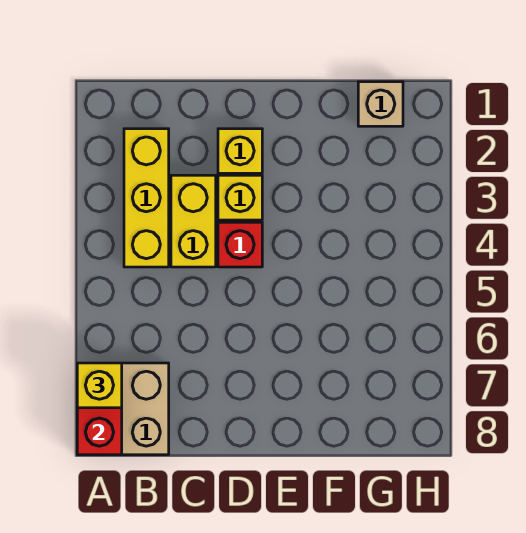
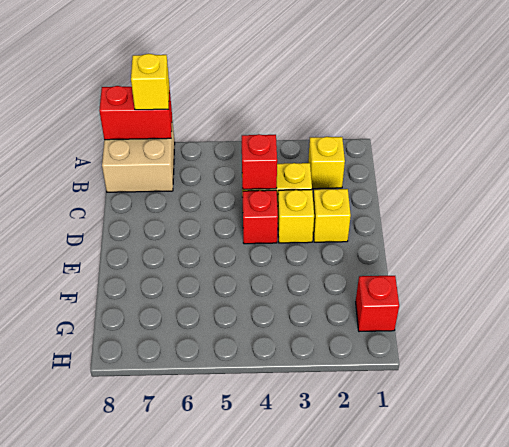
yellow brick B2:B4 level 1 -> yellow brick B2 level 1
none -> red brick C4 level 2
tan brick G1 level 1 -> red brick G1 level 1

